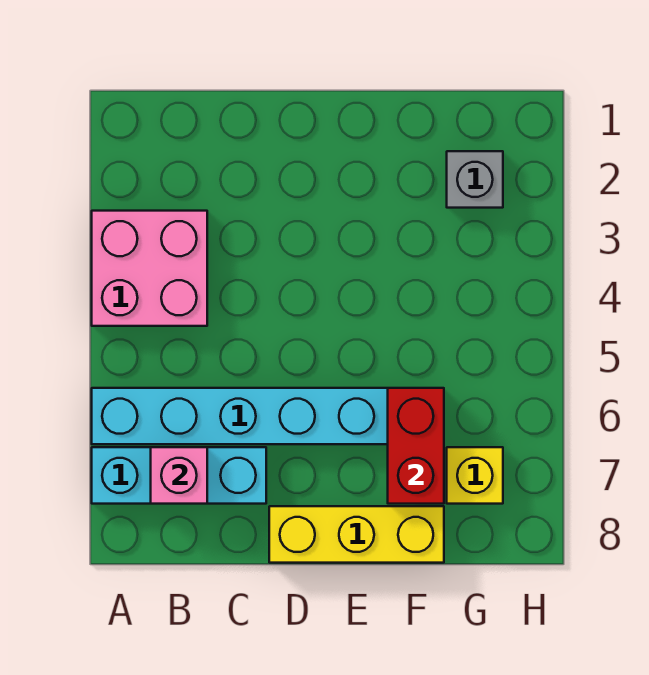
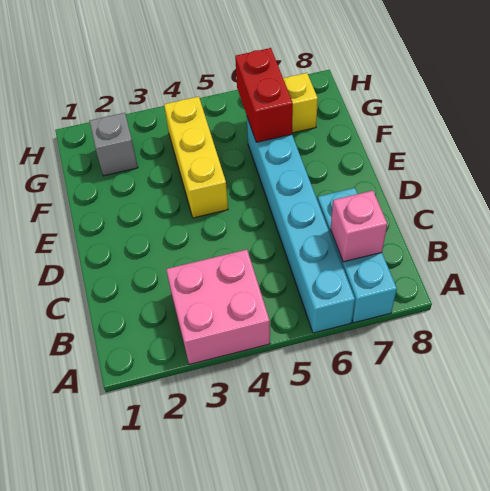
yellow brick D8:F8 level 1 -> yellow brick E4:G4 level 1
red brick F6:F7 level 2 -> red brick F6:G6 level 2

